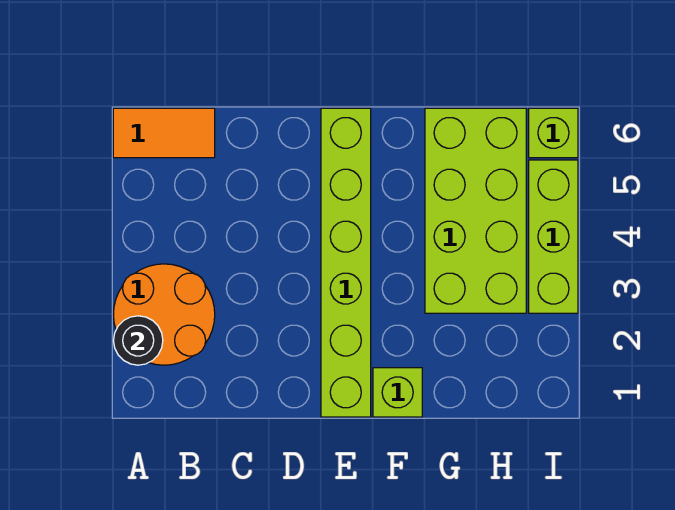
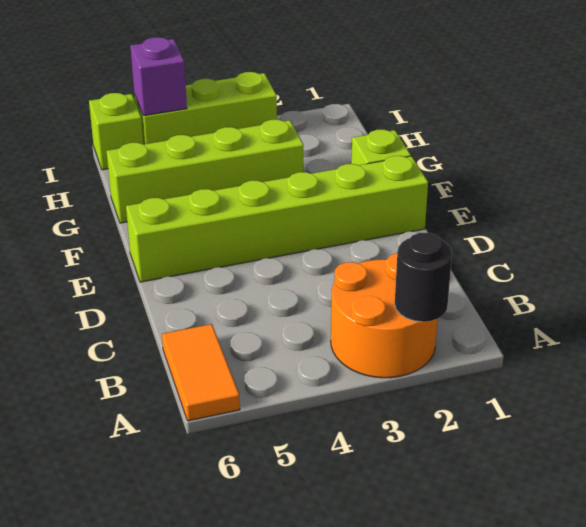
lime brick G3:H6 level 1 -> lime brick G3:G6 level 1
none -> purple brick I5 level 2

